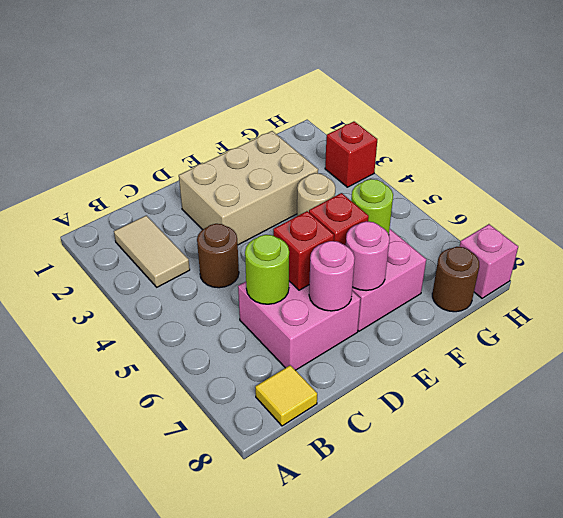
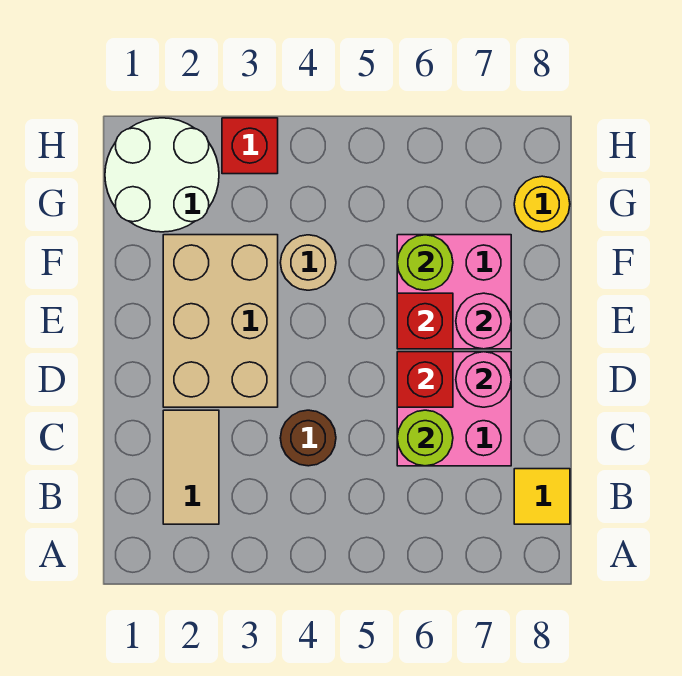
tan tile B2:B3 level 1 -> tan tile B2:C2 level 1
none -> white round brick G1:H2 level 1
brown round brick G8 level 1 -> yellow round brick G8 level 1
pink brick H8 level 1 -> none

